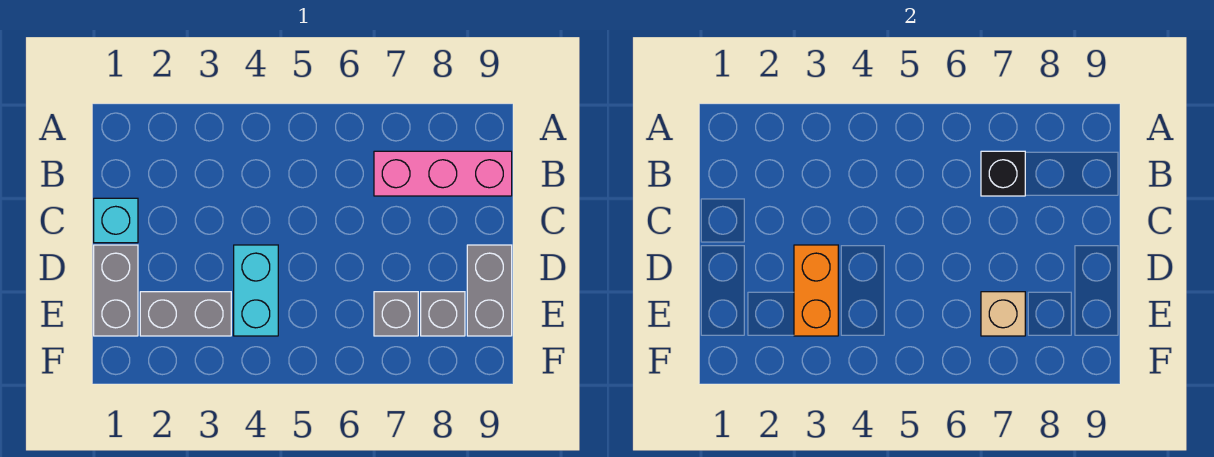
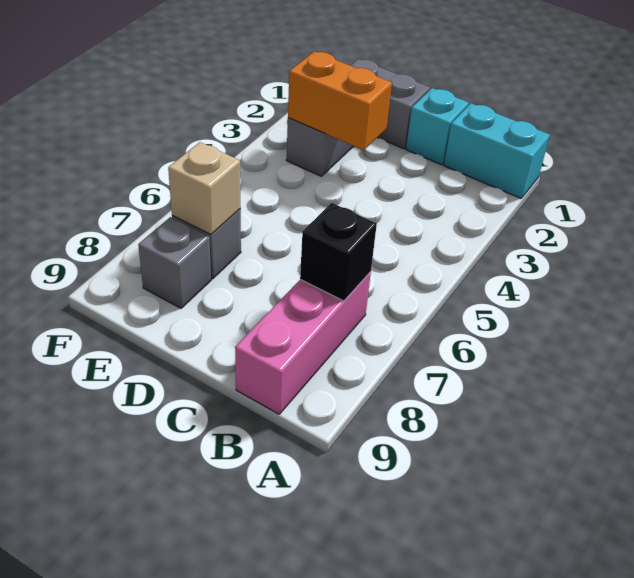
cyan brick D4:E4 level 1 -> cyan brick A1:B1 level 1
grey brick D9:E9 level 1 -> none

